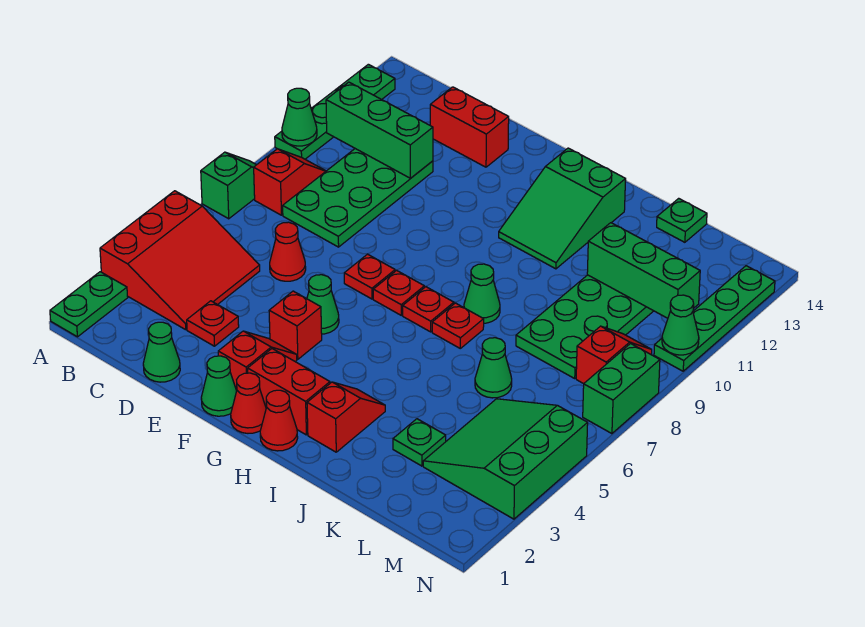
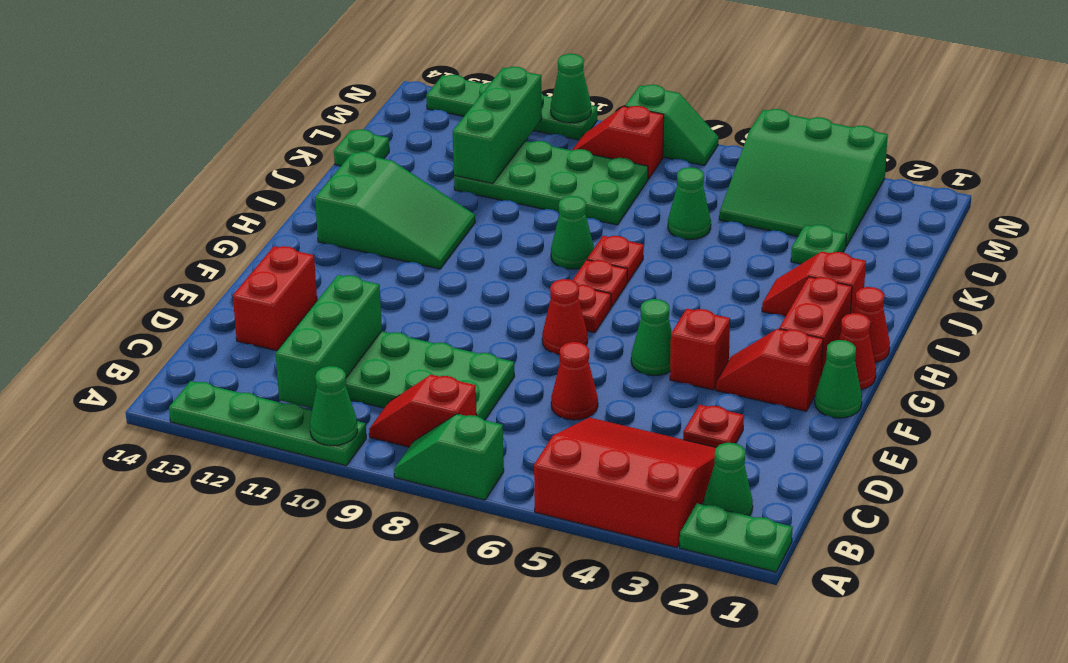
green cone D1 level 1 -> green cone B2 level 1
red plate F7 level 1 -> red cone F7 level 1
green brick N7:N8 level 1 -> green slope N7:N8 level 1 top 8

